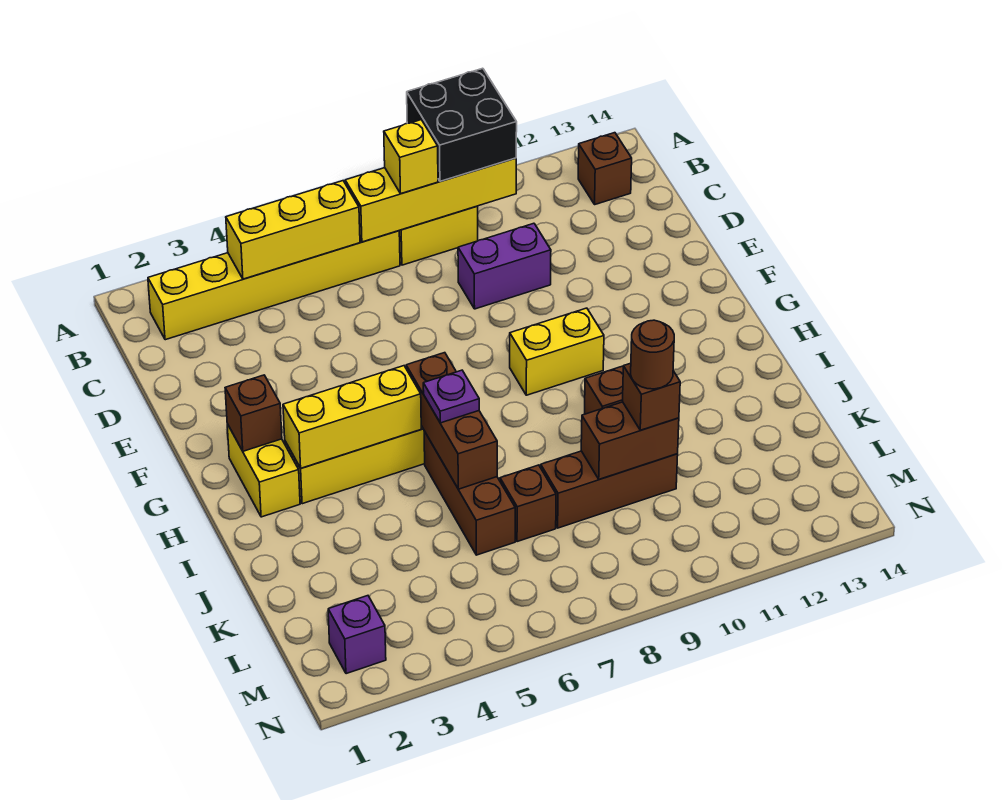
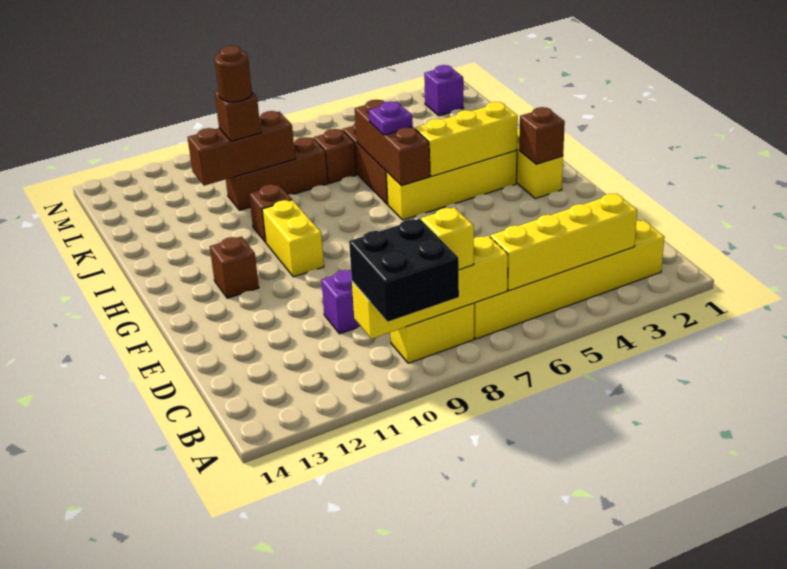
yellow brick B4:B6 level 2 -> yellow brick B3:B6 level 2
brown brick B13 level 1 -> brown brick G12 level 1
yellow brick G9:G10 level 1 -> yellow brick G10:H10 level 1
brown brick K9:K10 level 2 -> brown brick K9:K11 level 2

